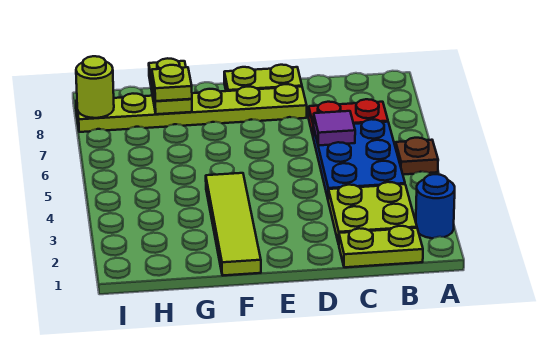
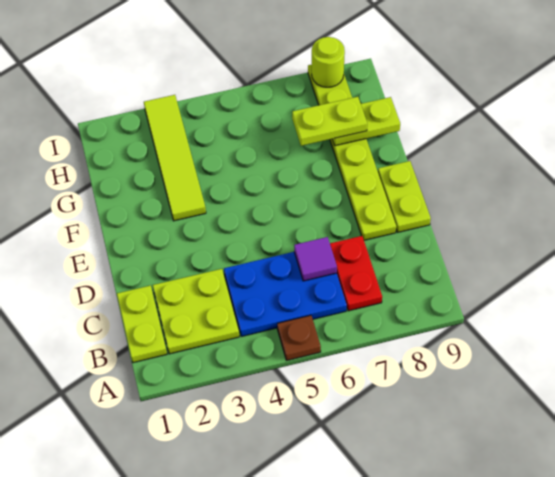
blue round brick A2 level 1 -> none
lime tile F1:F4 level 1 -> lime tile F3:I3 level 1
lime plate G8 level 3 -> lime plate G7:G8 level 3

